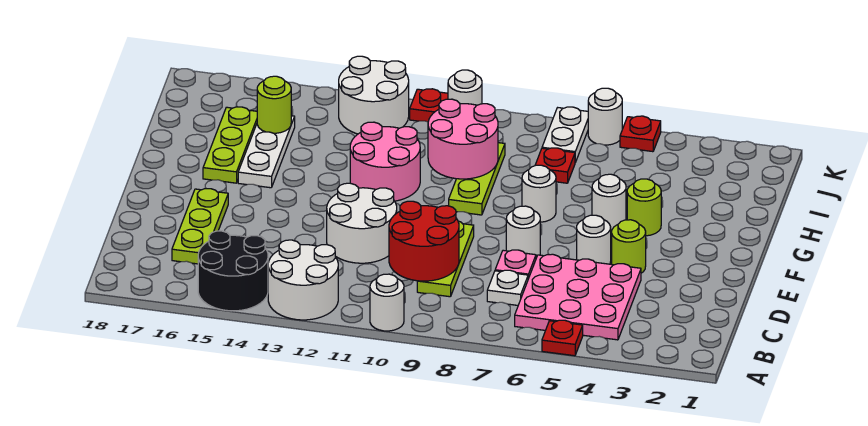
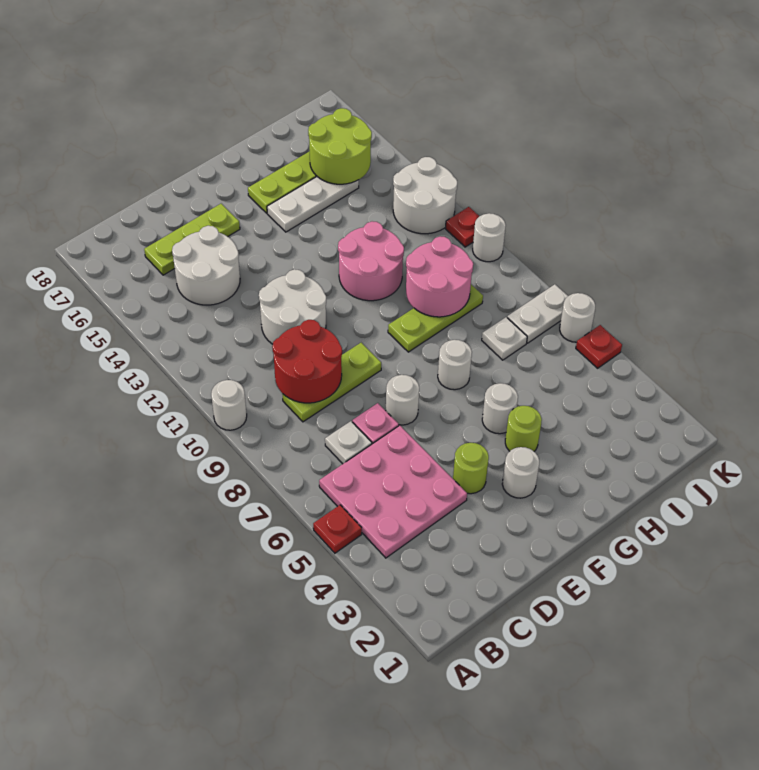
white round brick A12:B13 level 1 -> white round brick C14:D15 level 1
black round brick A14:B15 level 1 -> none
white round brick E5 level 1 -> white round brick F3 level 1
red plate I7 level 1 -> white plate I7 level 1
lime round brick I15 level 2 -> lime round brick I15:J16 level 2

